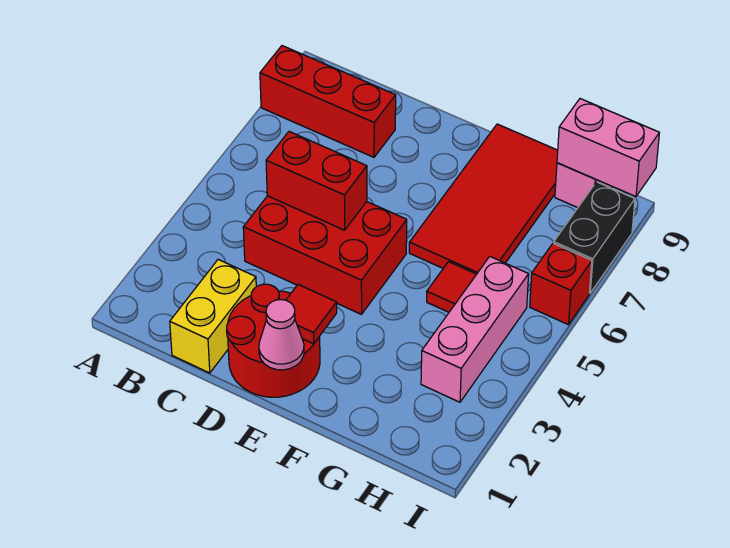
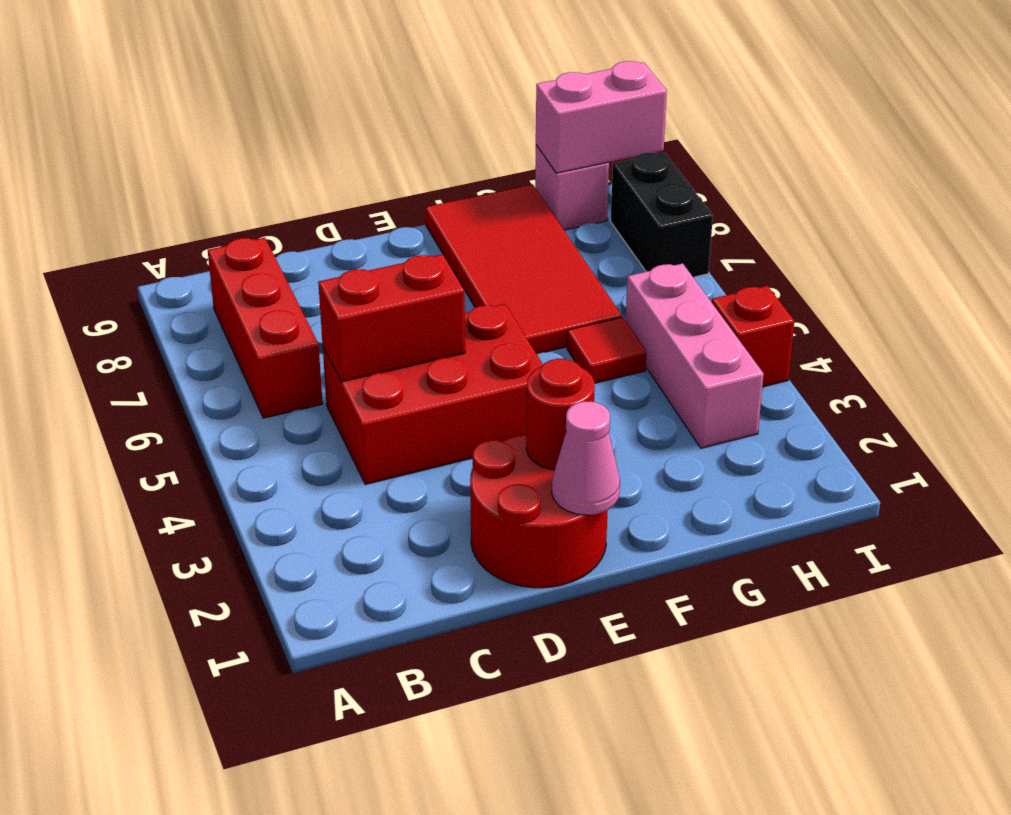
red brick A8:C8 level 1 -> red brick B6:B8 level 1
yellow brick C1:C2 level 1 -> none
red tile E2 level 2 -> red round brick E2 level 2
red brick I6 level 1 -> red brick I4 level 1

